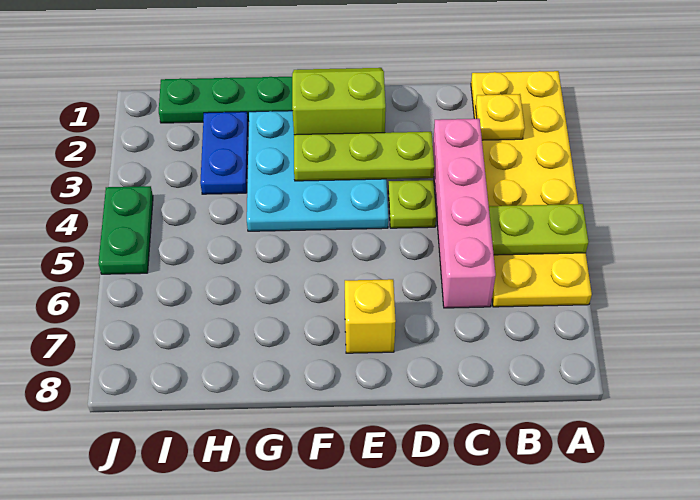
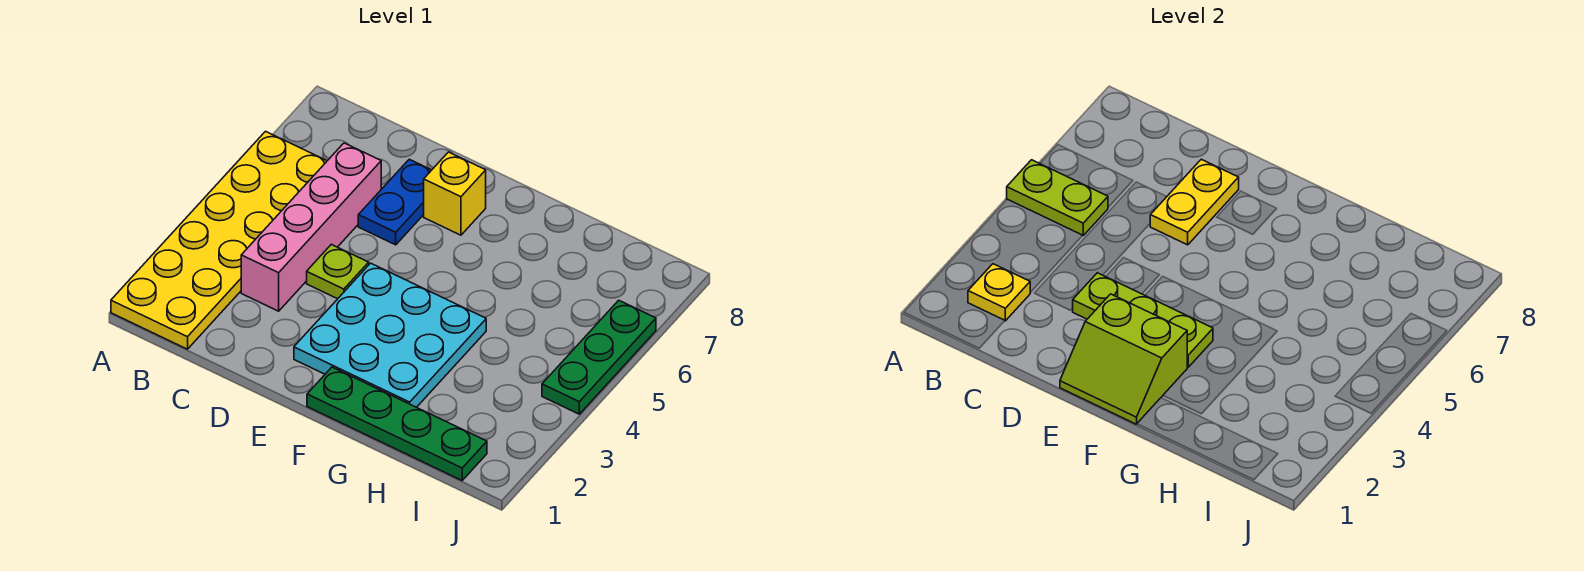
none -> yellow plate D6:D7 level 2
blue plate H2:H3 level 1 -> blue plate D6:D7 level 1
green plate J4:J5 level 1 -> green plate J4:J6 level 1

